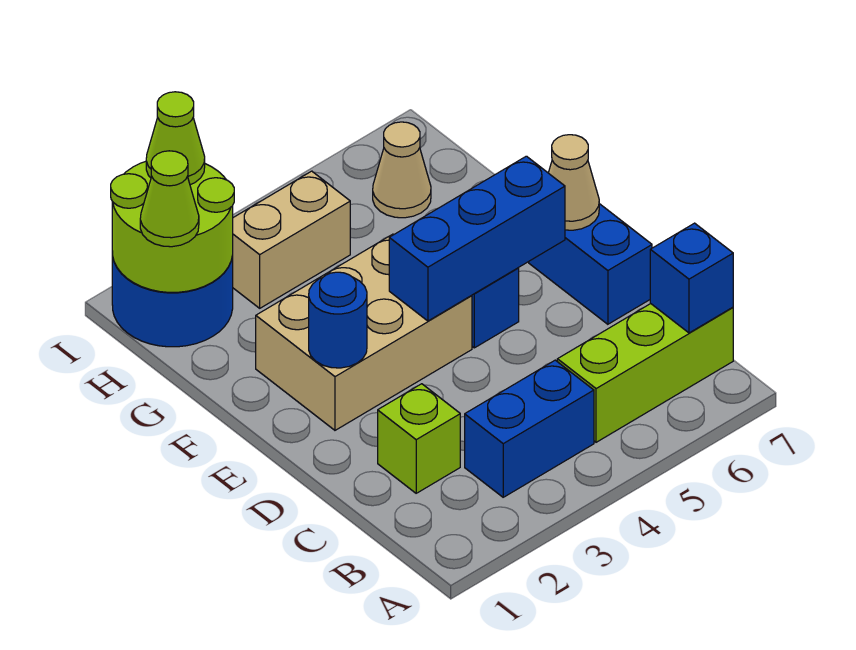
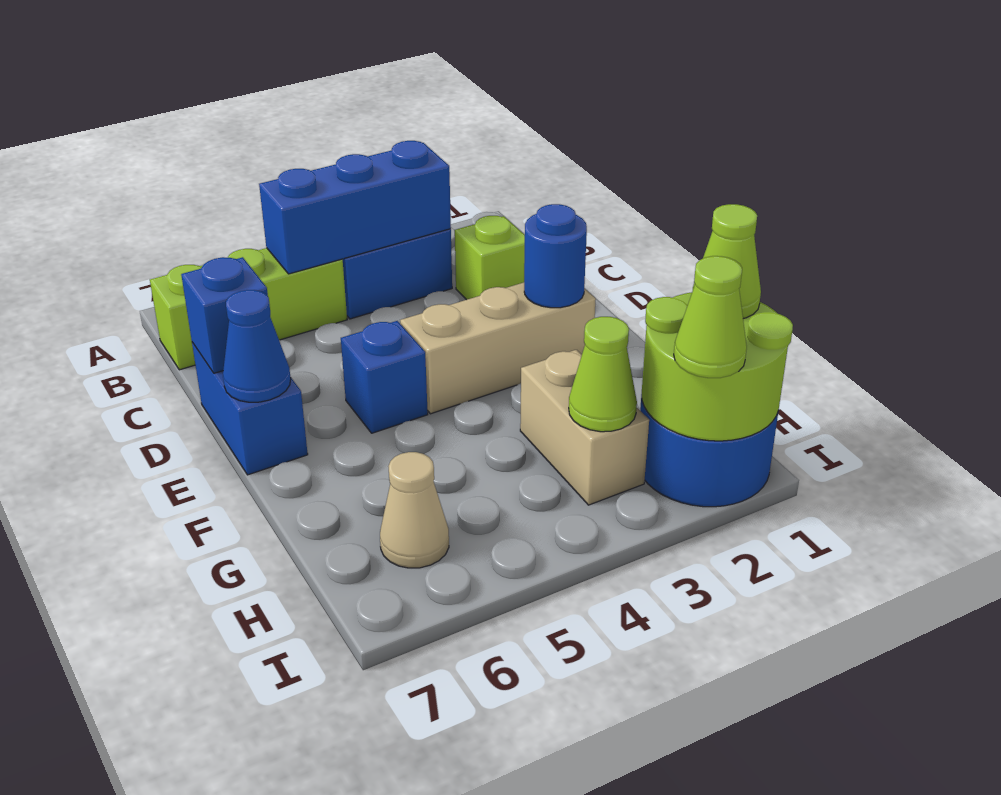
blue brick B7 level 2 -> blue brick D7 level 2
tan brick E2:F4 level 1 -> tan brick E2:E4 level 1
blue brick E4:E6 level 2 -> blue brick B3:B5 level 2
tan cone E7 level 2 -> blue cone E7 level 2
tan brick H3:H4 level 1 -> tan brick G3:H3 level 1
none -> lime cone H3 level 2

